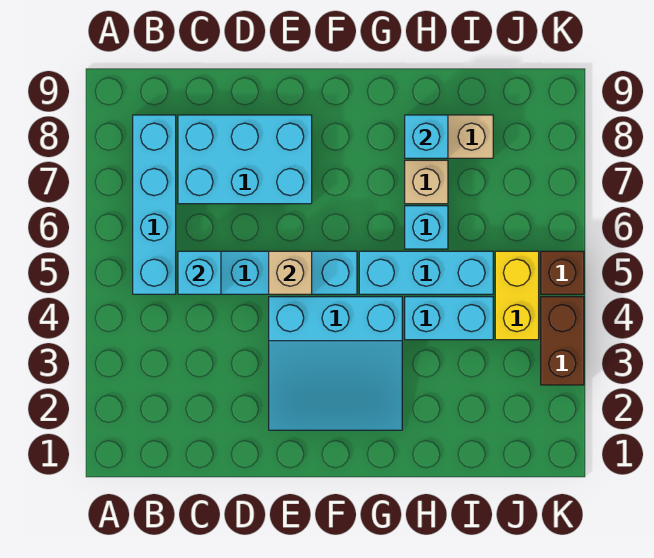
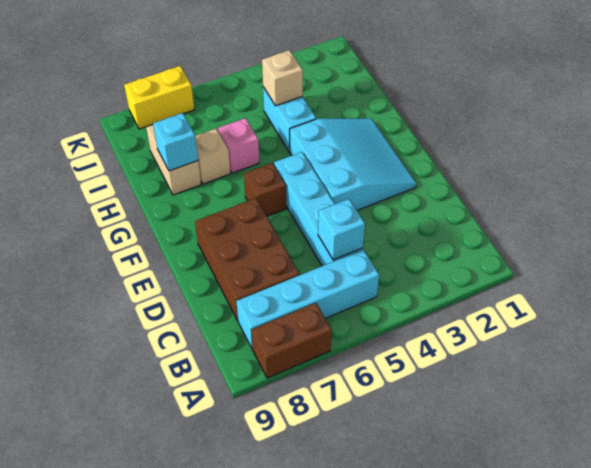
cyan brick C7:E8 level 1 -> brown brick C7:E8 level 1
tan brick E5 level 2 -> tan brick I4 level 2
cyan brick G5:I5 level 1 -> none
cyan brick H6 level 1 -> pink brick H6 level 1
yellow brick J4:J5 level 1 -> yellow brick K7:K8 level 1
brown brick K3:K4 level 1 -> brown brick A7:A8 level 1
brown brick K5 level 1 -> brown brick F6 level 1

